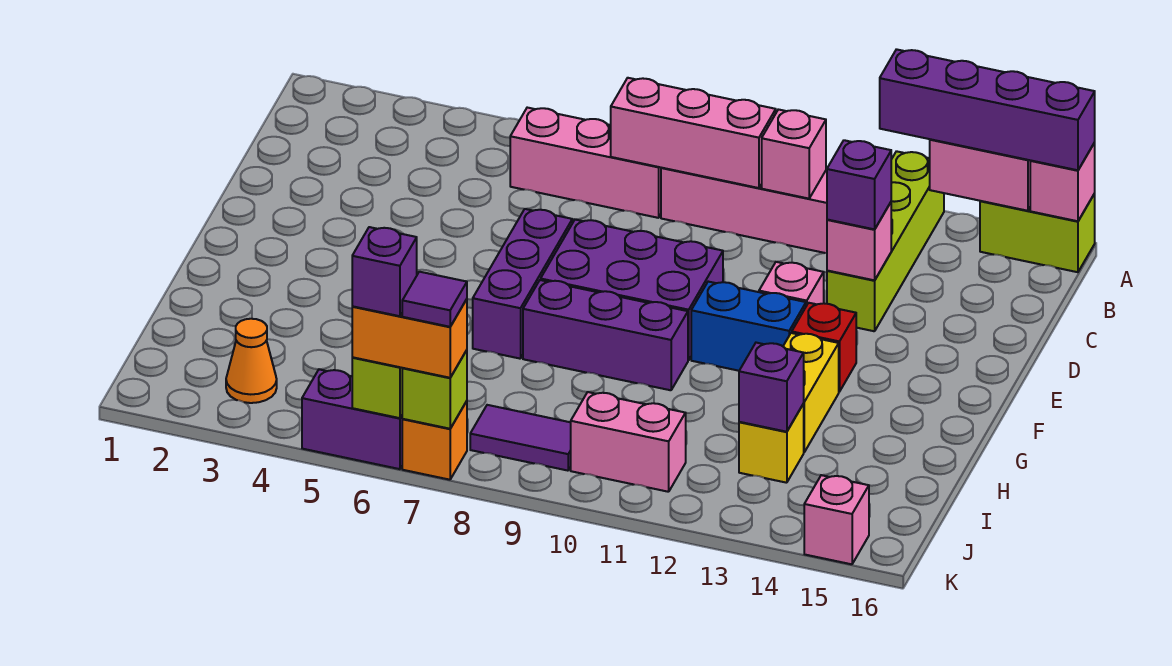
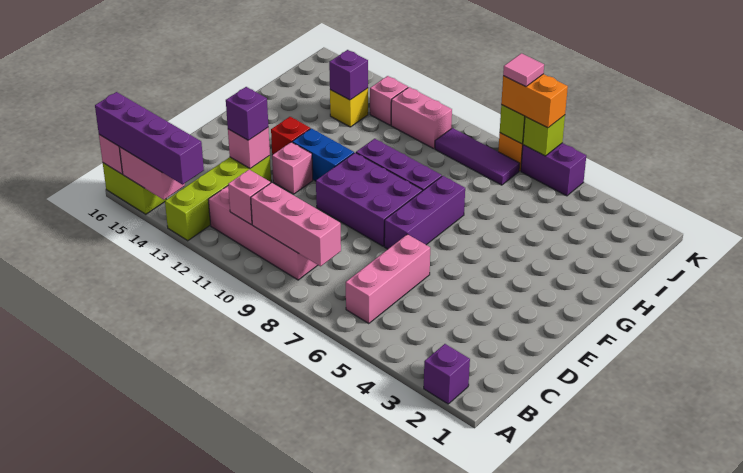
pink brick B6:B8 level 1 -> pink brick B6:D6 level 1
yellow brick G13:H13 level 1 -> none
orange cone J3 level 1 -> none
purple tile J8:J9 level 1 -> purple tile J7:J9 level 1
purple brick K6 level 4 -> purple brick A2 level 1
purple tile K7 level 4 -> pink tile K7 level 4
pink brick K15 level 1 -> pink brick J12 level 1

